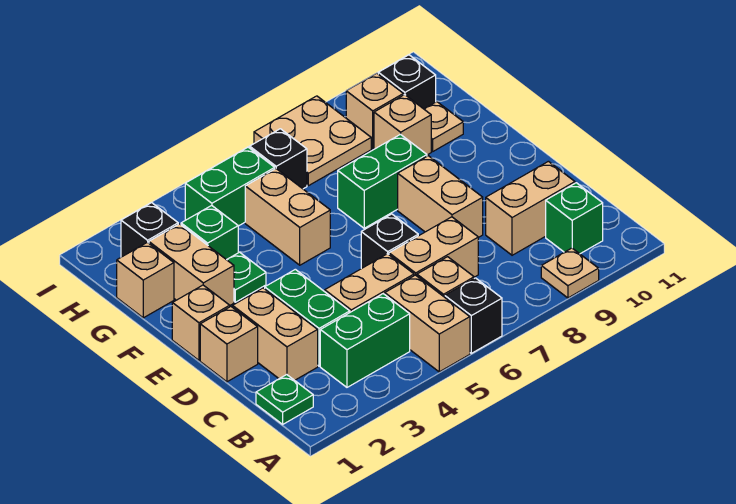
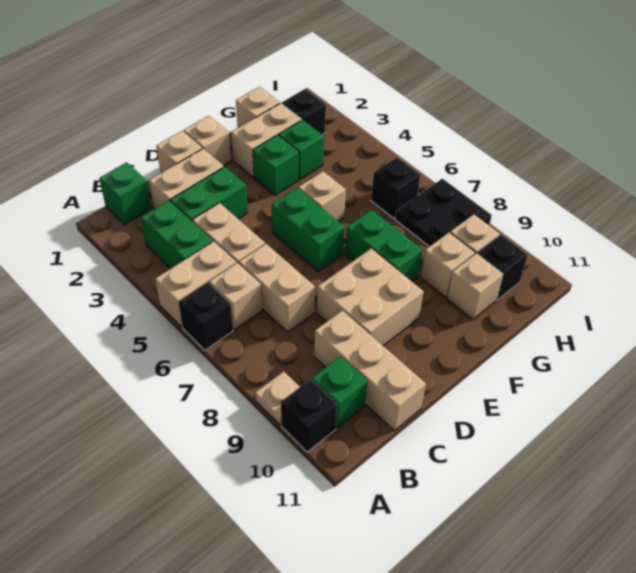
green plate B1 level 1 -> green brick B1 level 1
tan brick C9:C10 level 1 -> tan brick C9:C11 level 1
black brick D6 level 1 -> black brick A10 level 1
tan brick D8:E8 level 1 -> tan brick D8:E9 level 1
green plate F3 level 1 -> green brick F3 level 1
tan brick F5:G5 level 1 -> tan brick F5 level 1
tan plate G10 level 1 -> tan brick G10 level 1
green brick H4:H5 level 1 -> green brick E5:E6 level 1
tan plate H7:I8 level 1 -> black plate H7:I8 level 1

